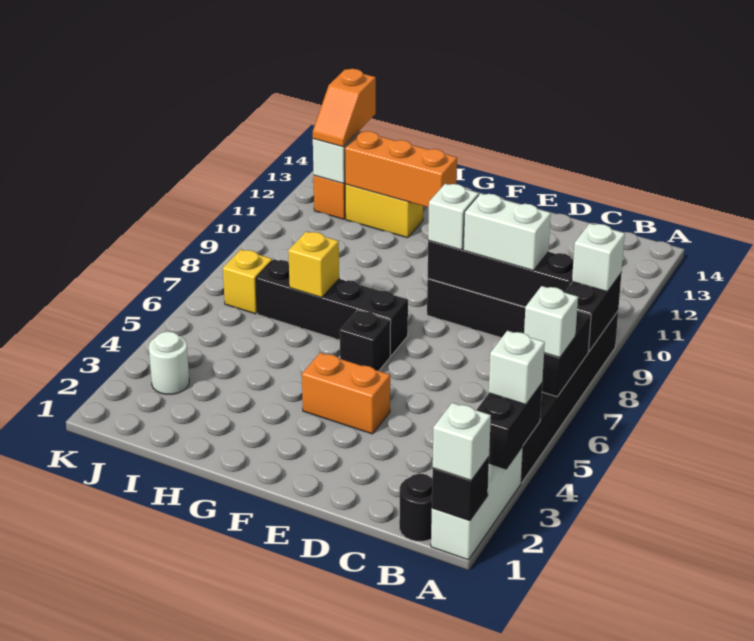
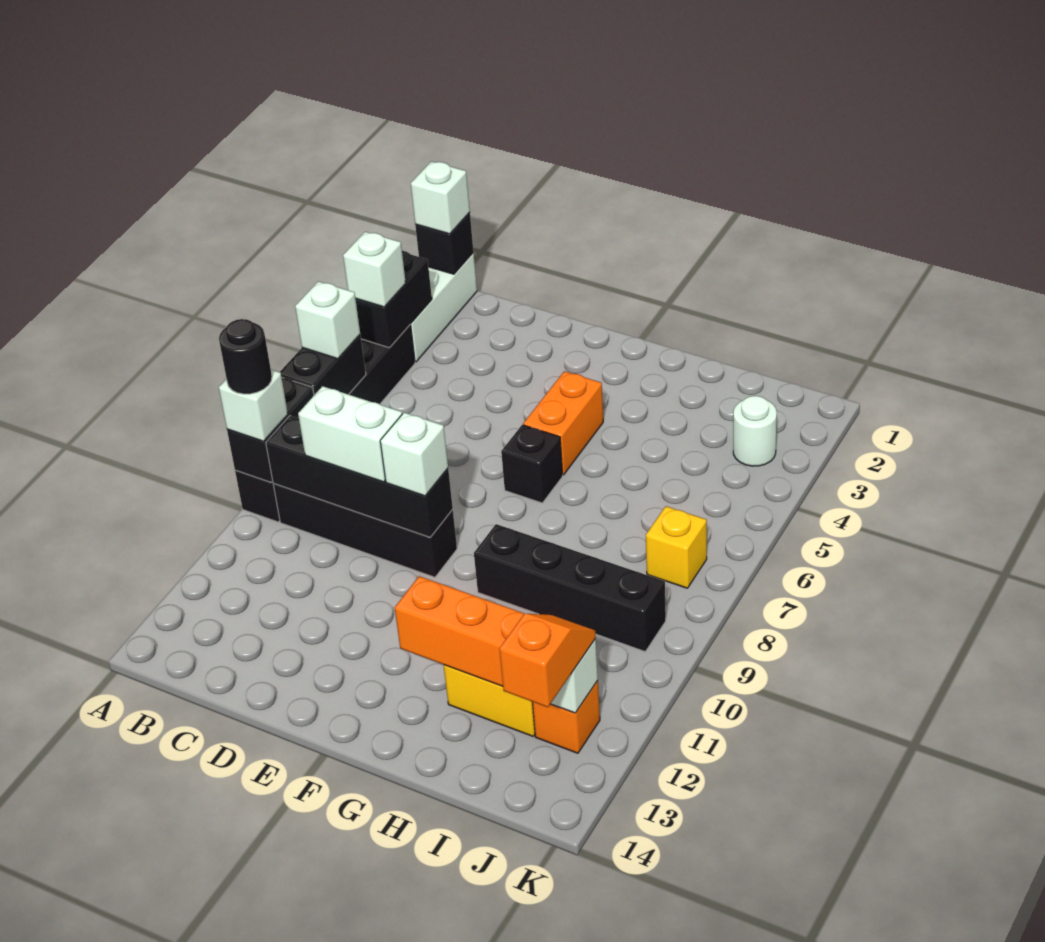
black round brick B1 level 1 -> black round brick A9 level 4
orange brick E4:F4 level 1 -> orange brick F4:F5 level 1
black brick F7:I7 level 1 -> black brick G9:J9 level 1
yellow brick H7 level 2 -> none

